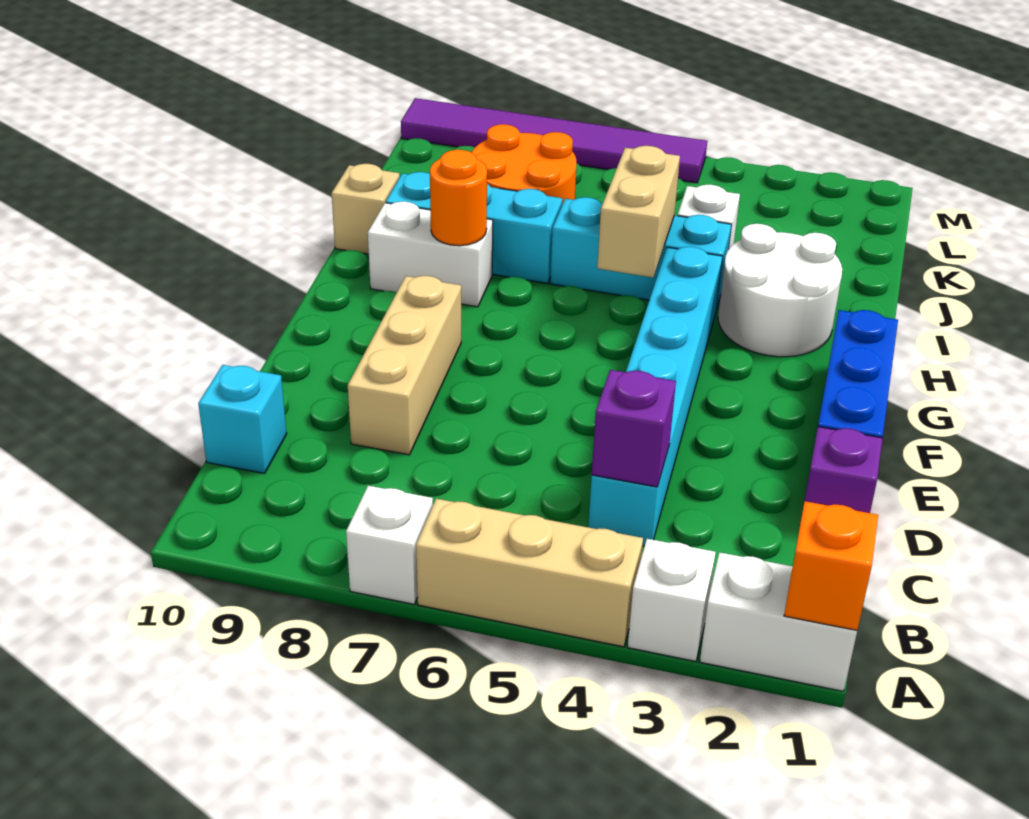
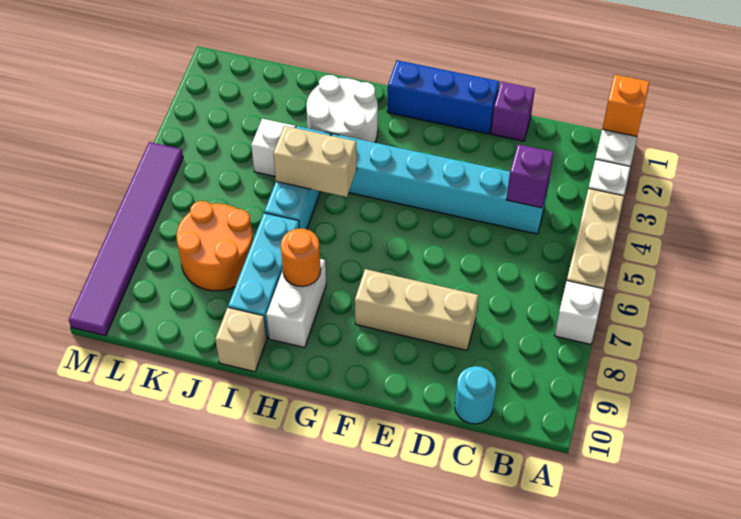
cyan brick C10 level 1 -> cyan round brick C10 level 1

